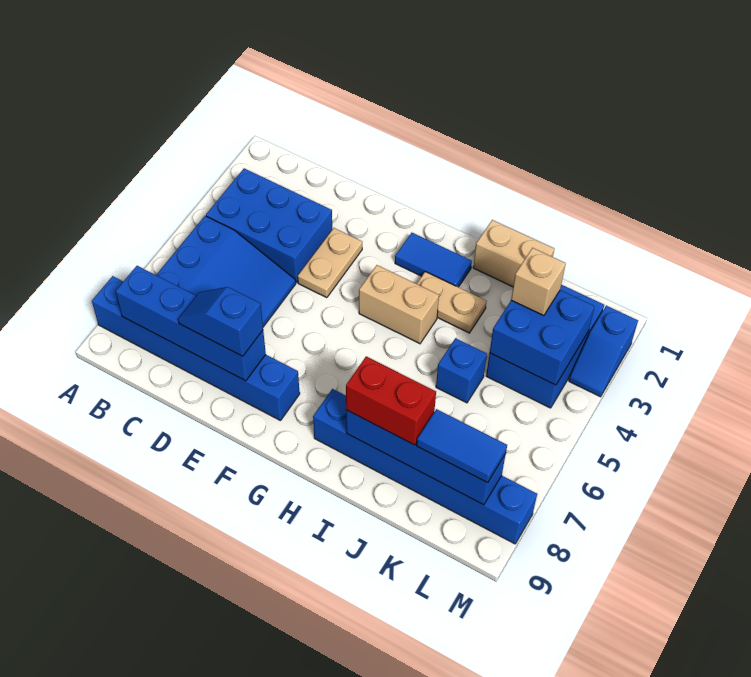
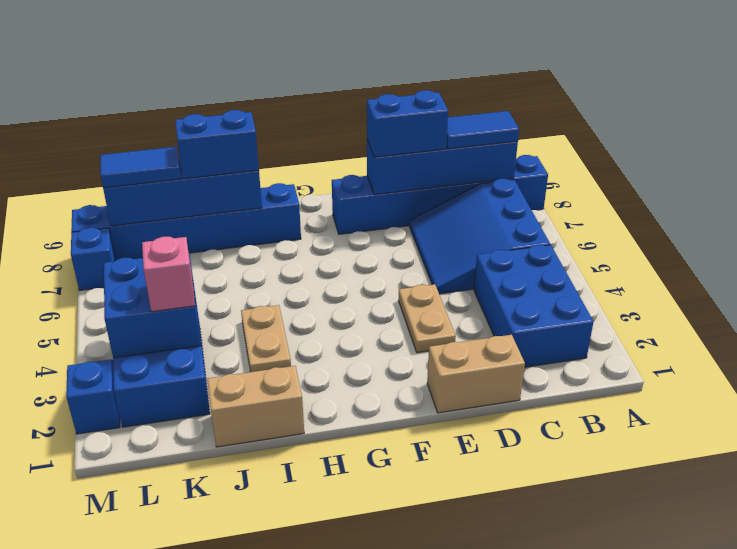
blue brick B3:D4 level 1 -> blue brick B2:C4 level 1
blue slope D8:E8 level 3 top E -> blue brick D8:E8 level 3
blue tile G2:H2 level 1 -> blue tile B8:C8 level 3
tan brick G4:H4 level 1 -> tan brick D1:E1 level 1
tan plate H3:I3 level 1 -> tan plate I3:I4 level 1
red brick I8:J8 level 3 -> blue brick I8:J8 level 3
blue brick J5 level 1 -> blue brick M7 level 1
tan brick K3 level 3 -> pink brick K3 level 3

